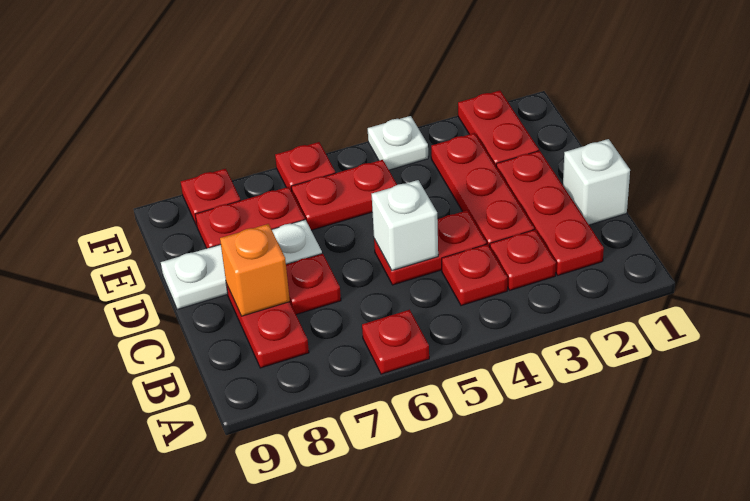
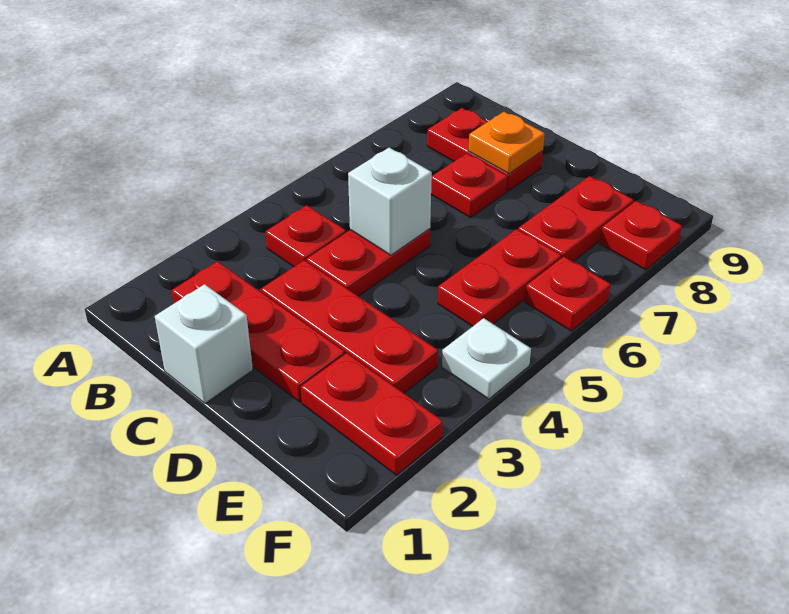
red plate A6 level 1 -> none
red plate B3 level 1 -> none
orange brick C8 level 2 -> orange plate C8 level 2
white plate D7:D9 level 1 -> none

